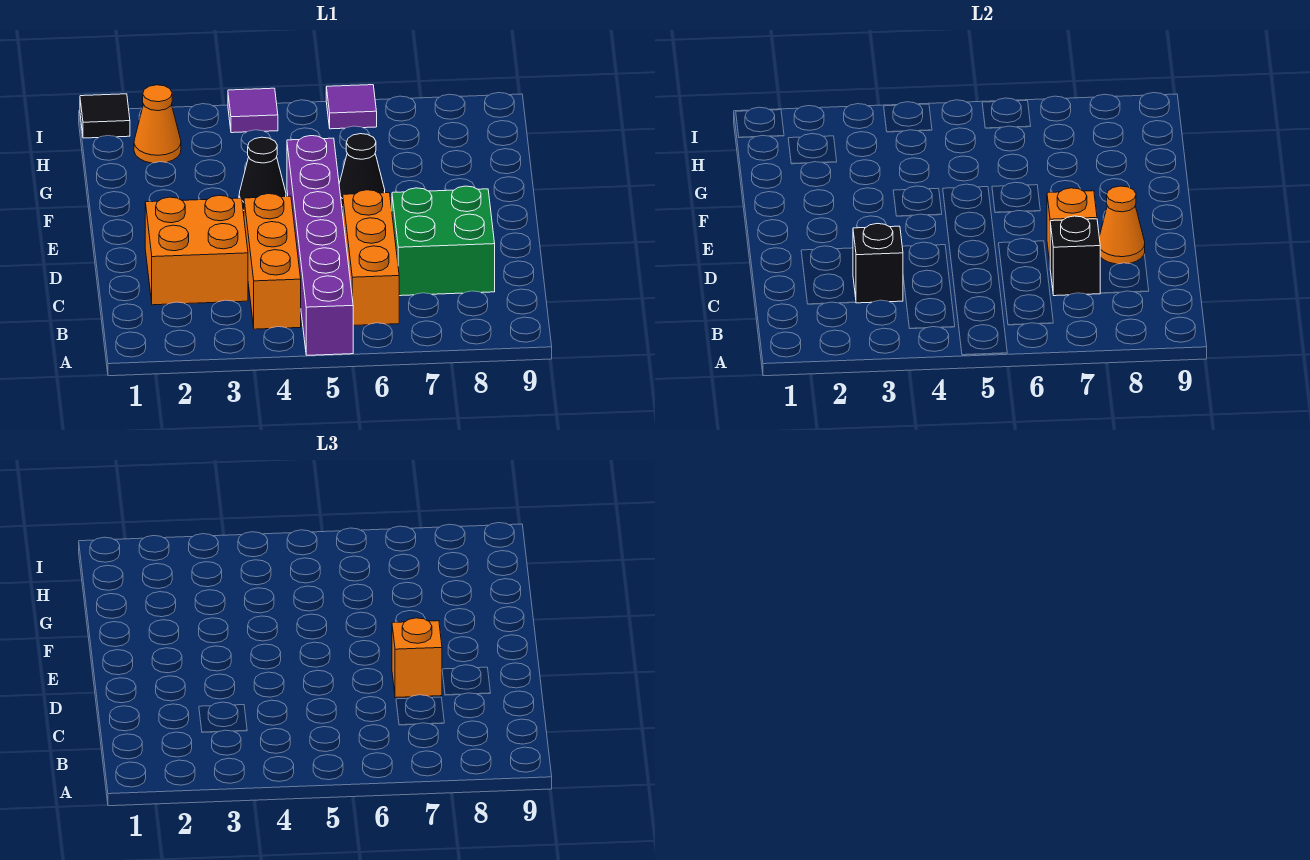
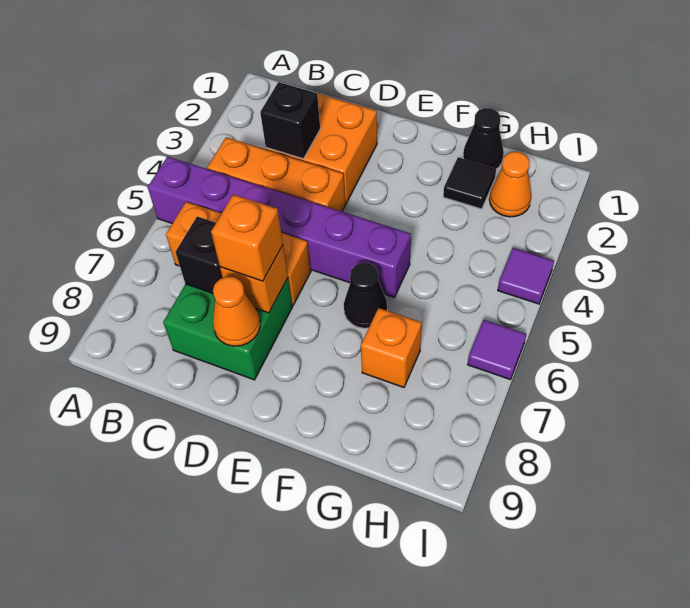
black cone F4 level 1 -> black cone G1 level 1
none -> orange brick G7 level 1
black tile I1 level 1 -> black tile G2 level 1

